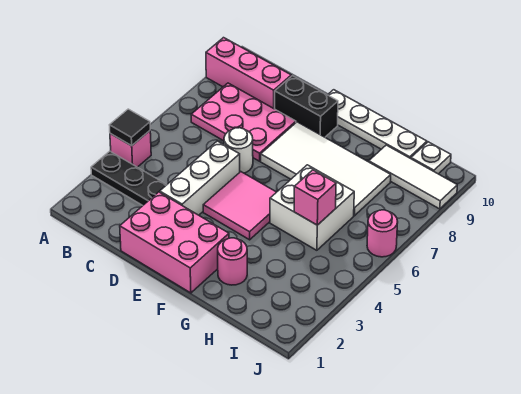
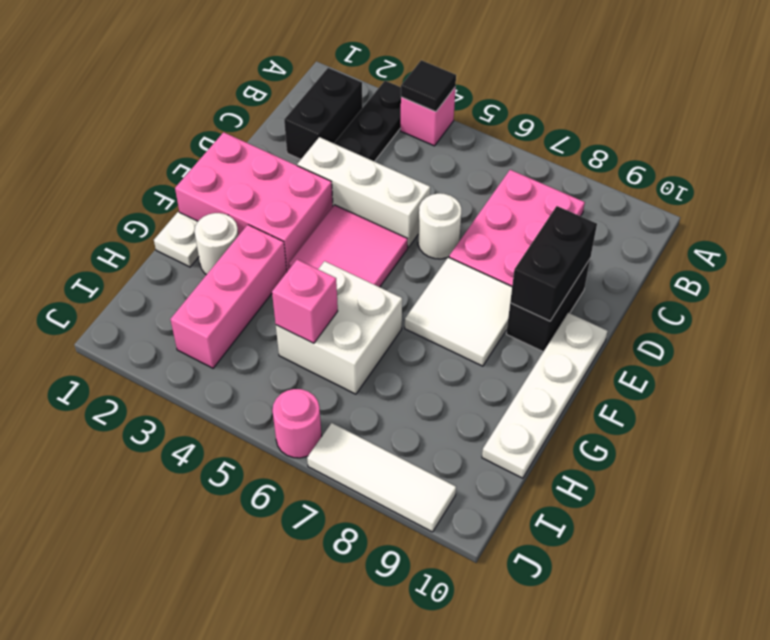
pink brick A9:C9 level 1 -> pink brick G3:I3 level 1
none -> black brick B2:C2 level 1
pink brick D1:F2 level 1 -> pink brick E1:F3 level 1
none -> black brick D9:E9 level 2
white tile E7:H8 level 1 -> white tile E7:F8 level 1
pink round brick G2 level 1 -> white round brick G2 level 1
white tile H9:J9 level 1 -> white tile J7:J9 level 1
white plate I10 level 1 -> white plate G1 level 1

